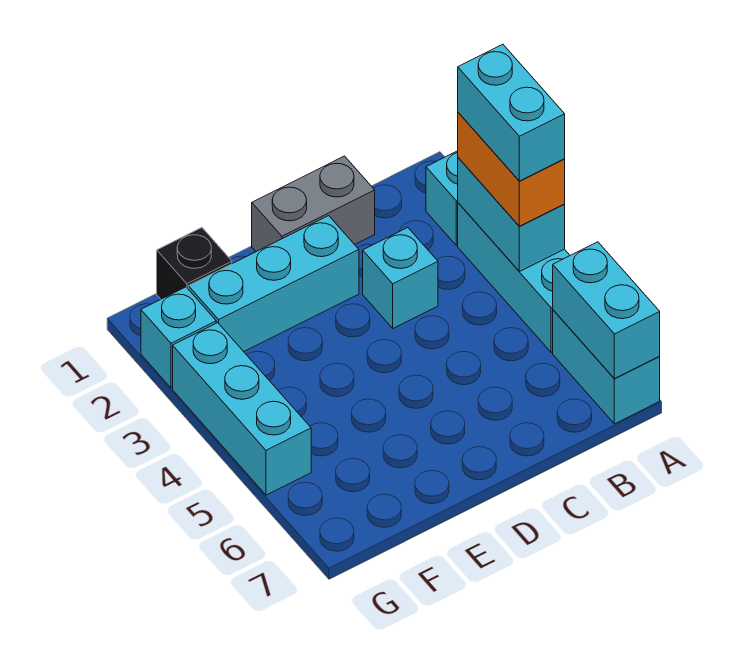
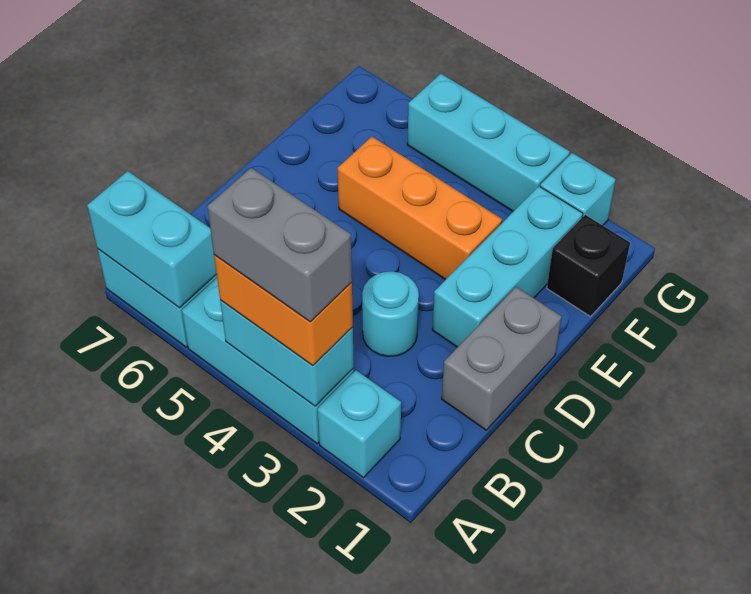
cyan brick A3:A4 level 4 -> grey brick A3:A4 level 4
cyan brick C3 level 1 -> cyan round brick C3 level 1
none -> orange brick E3:E5 level 1

